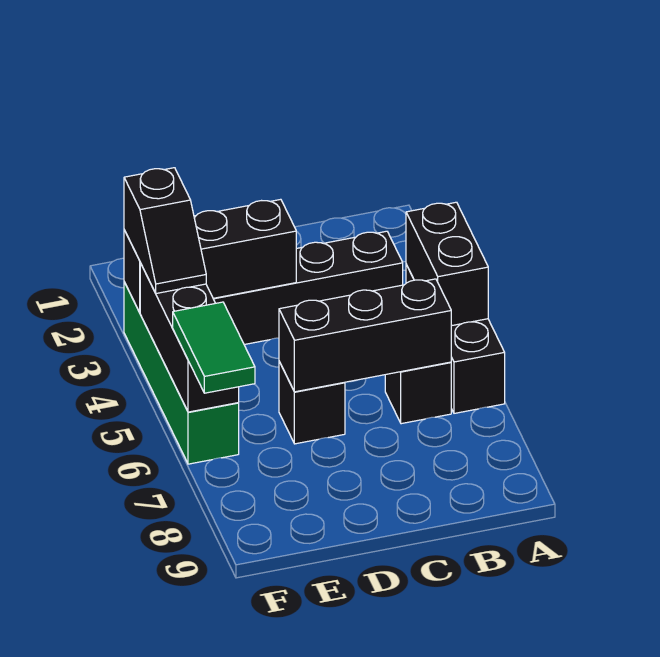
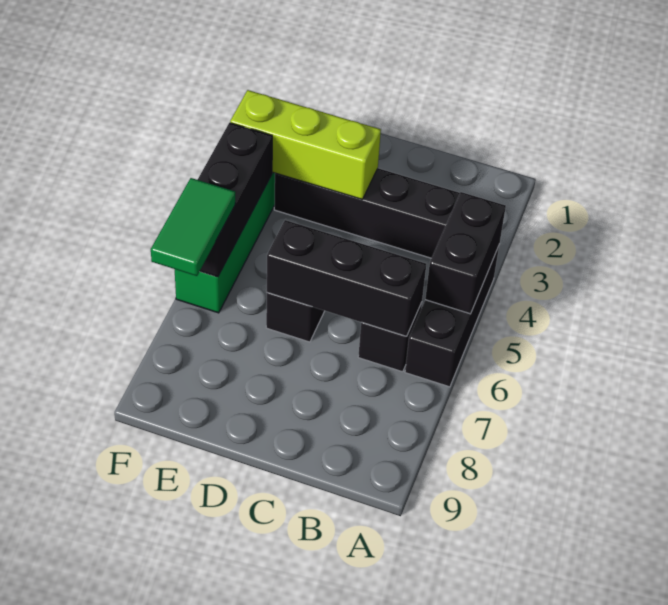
black brick D3:F3 level 2 -> lime brick D3:F3 level 2
black slope F3:F4 level 3 top 3 -> none

